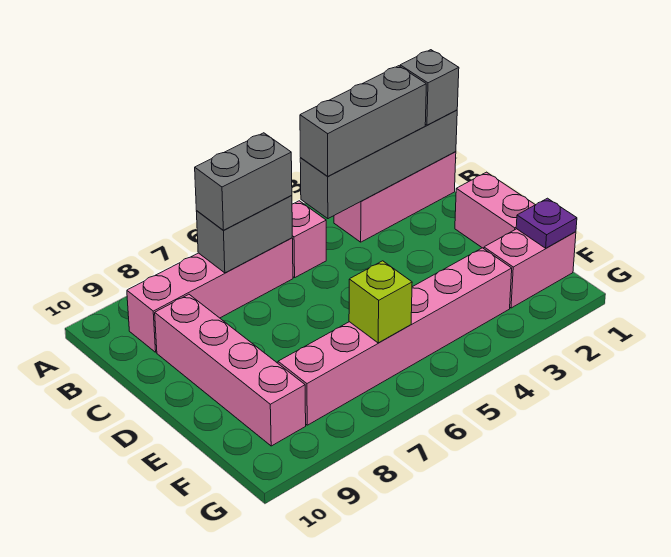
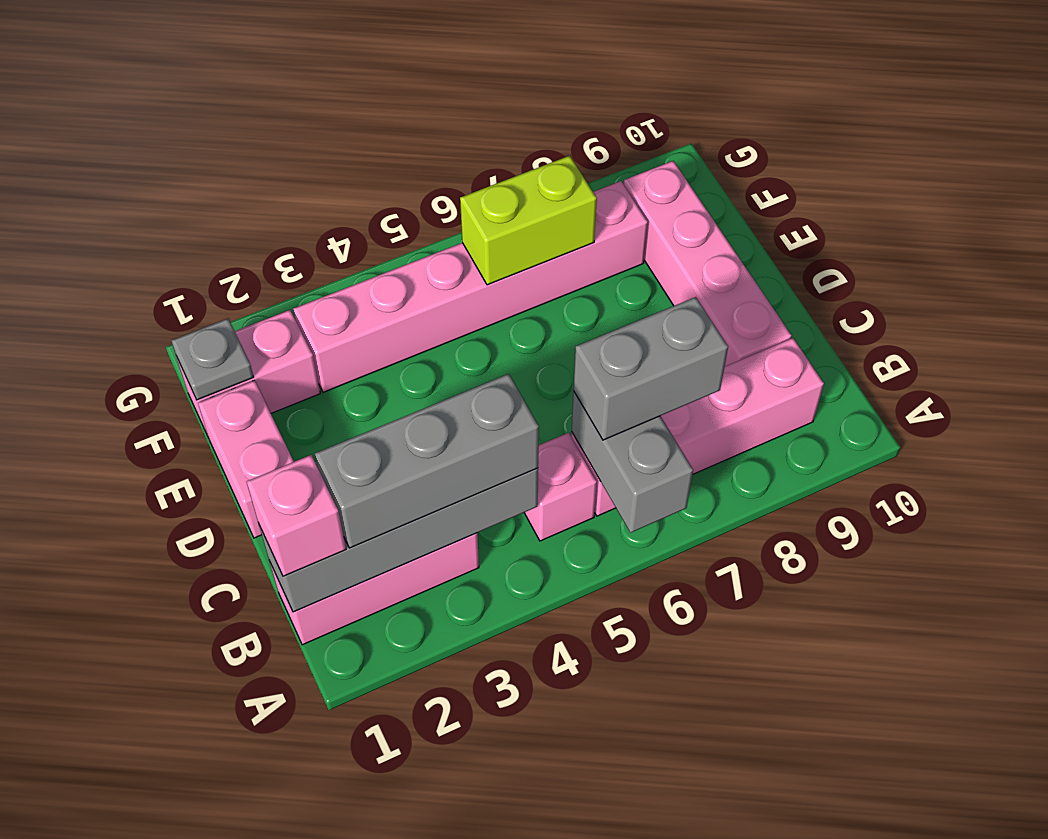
grey brick B1 level 3 -> pink brick B1 level 3
grey brick B6:B7 level 2 -> grey brick A6:B6 level 2
purple plate F1 level 2 -> grey plate F1 level 2
lime brick F6 level 2 -> lime brick F6:F7 level 2

